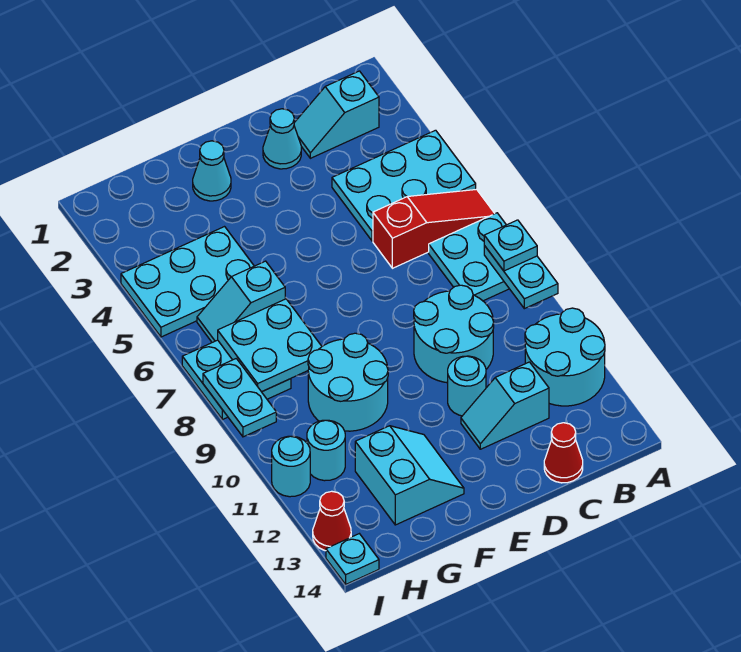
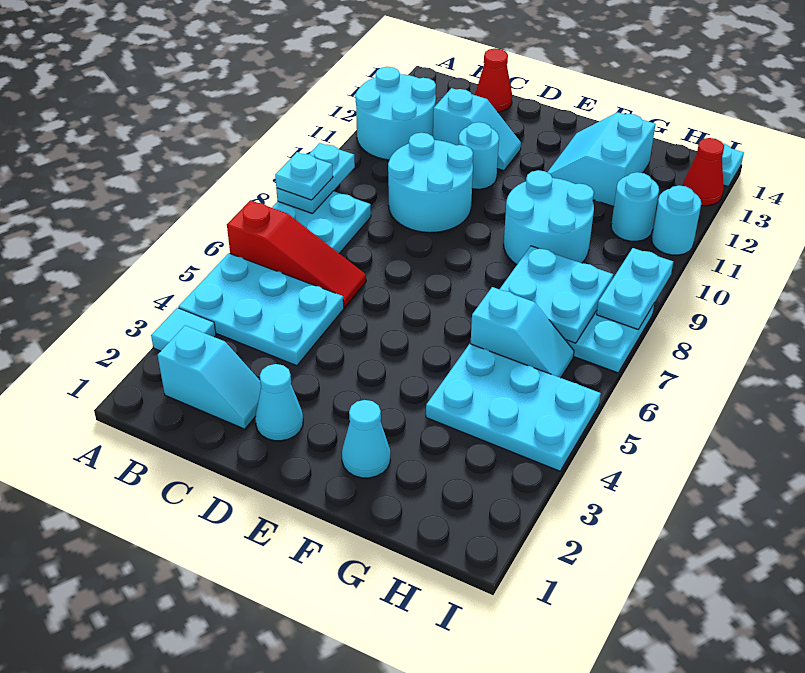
none -> cyan tile A3 level 1
red slope A6:C6 level 1 top C -> red slope A6:C6 level 1 top A

